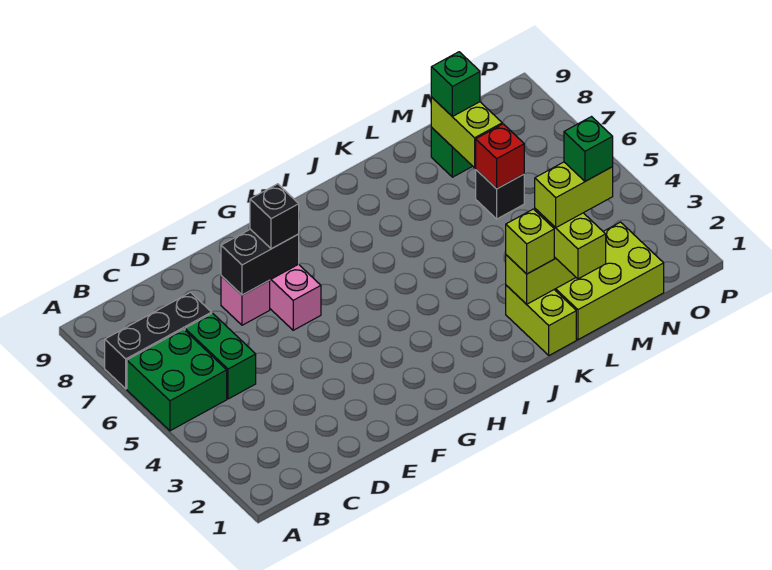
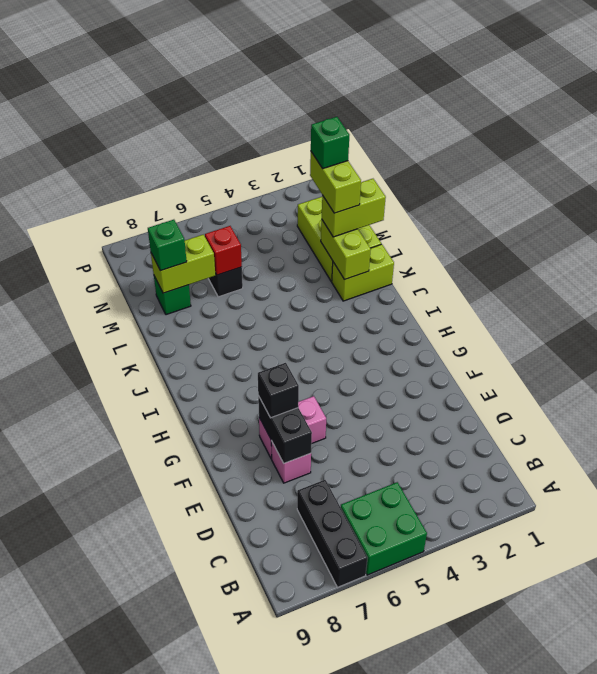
green brick C5:C6 level 1 -> none
lime brick K2 level 3 -> none

